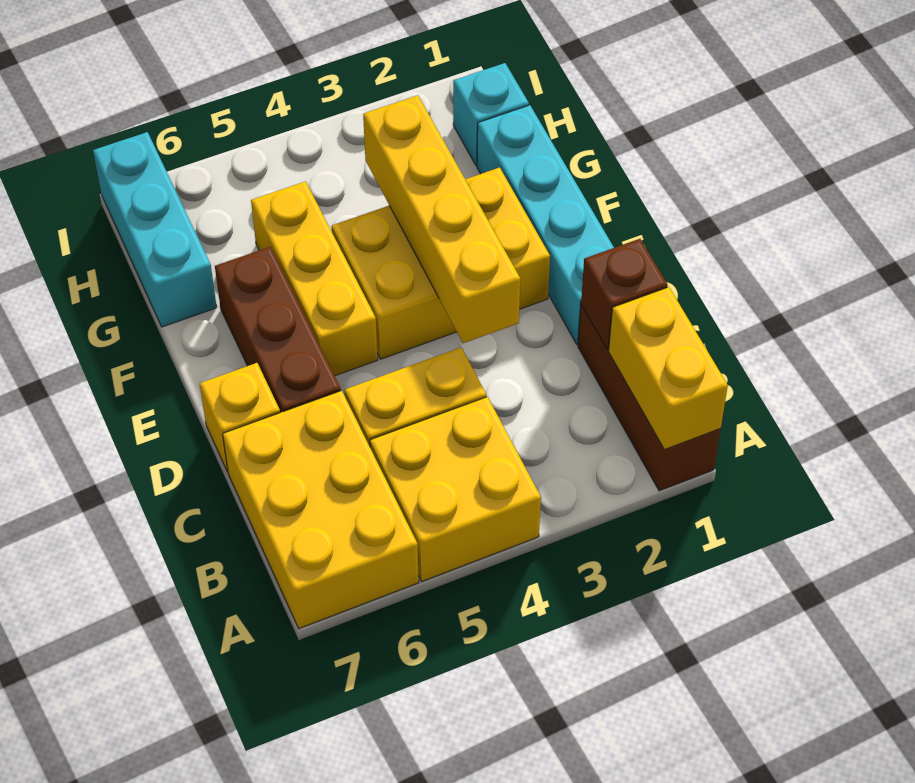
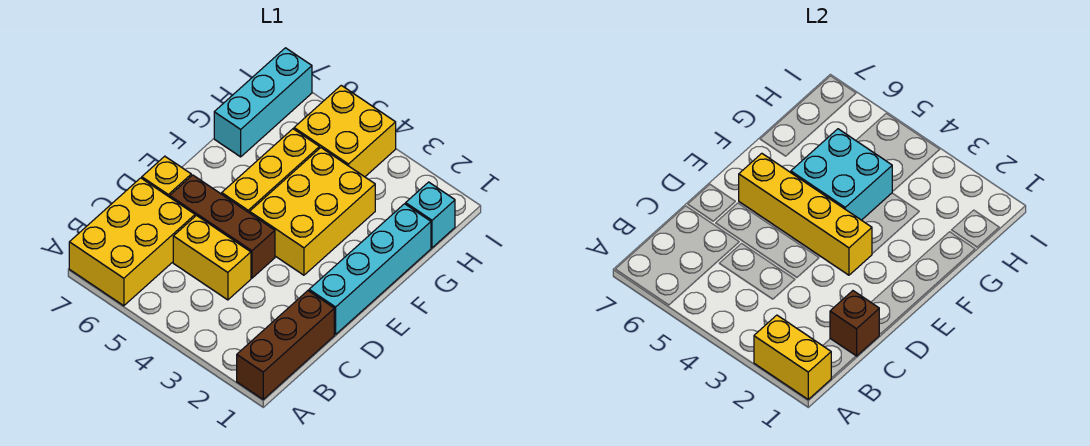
yellow brick A1:B1 level 2 -> yellow brick A1:A2 level 2
yellow brick A4:B5 level 1 -> yellow brick H4:I5 level 1
yellow brick D3:G3 level 2 -> yellow brick E3:E6 level 2
brown brick D6:F6 level 1 -> brown brick D4:D6 level 1
yellow brick E2:F4 level 1 -> yellow brick E3:G4 level 1
none -> cyan brick F4:G5 level 2

